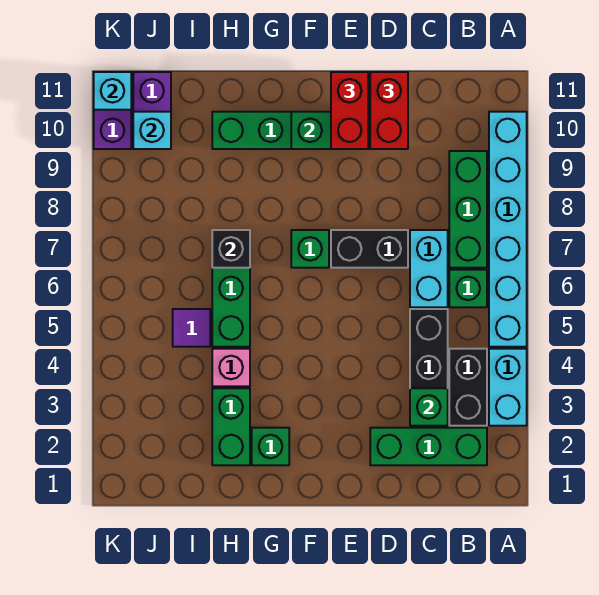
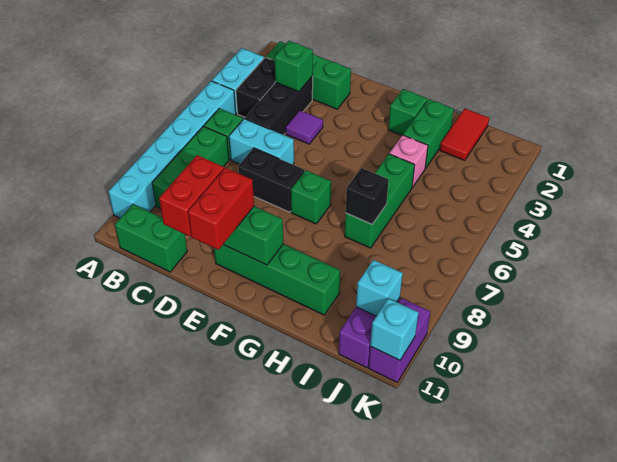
none -> green brick B11:C11 level 1
cyan brick C6:C7 level 1 -> cyan brick C6:D6 level 1
none -> red tile I1:I2 level 1
purple tile I5 level 1 -> purple tile D4 level 1

